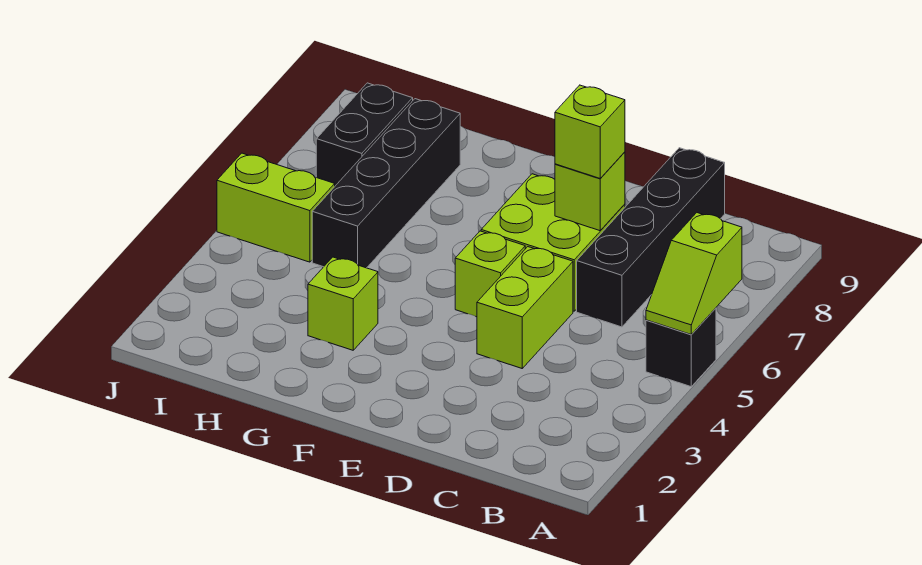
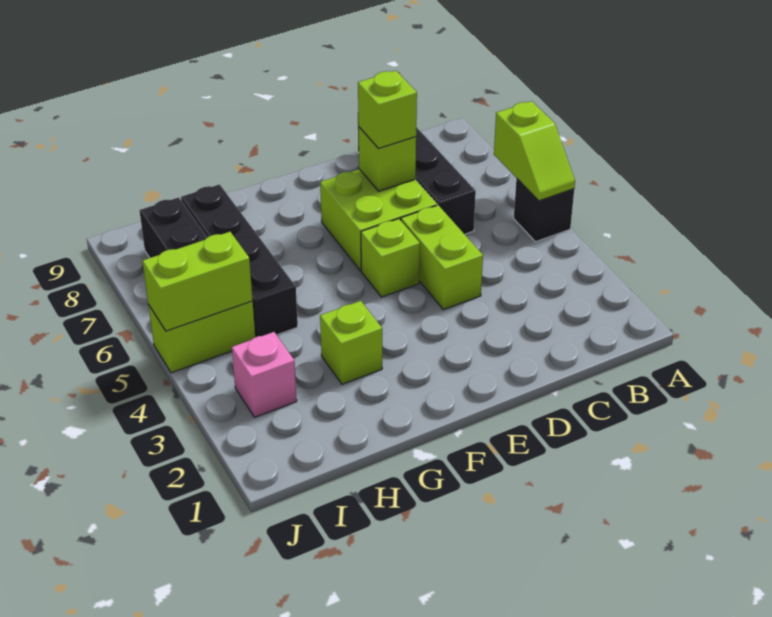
none -> pink brick I3 level 1
none -> lime brick I5:J5 level 2

